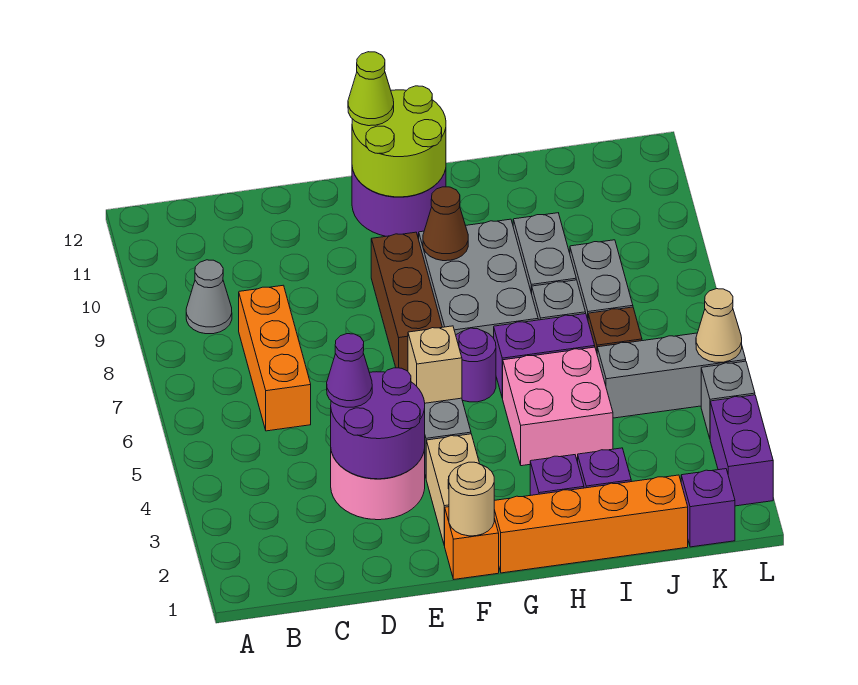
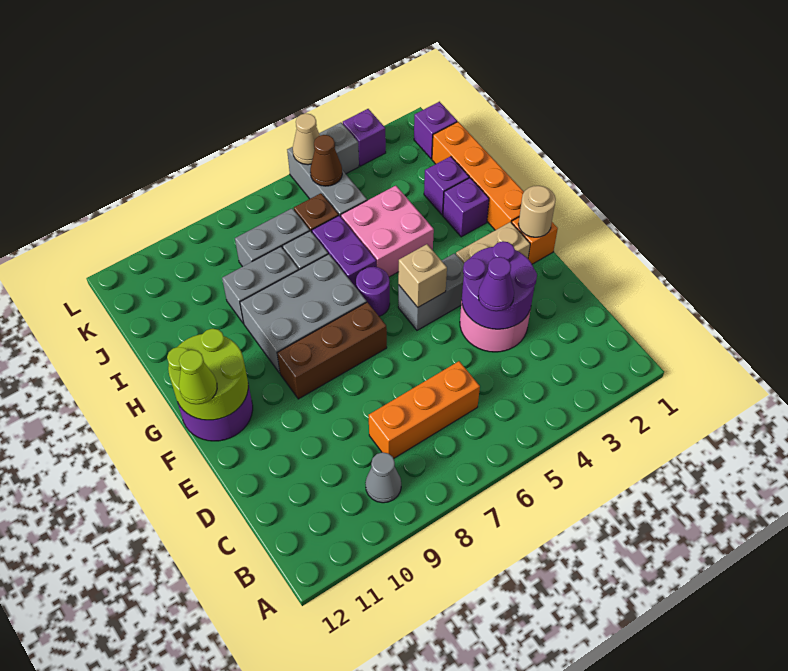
brown cone G9 level 2 -> brown cone K5 level 2
purple brick L2:L3 level 1 -> purple brick L3 level 1

